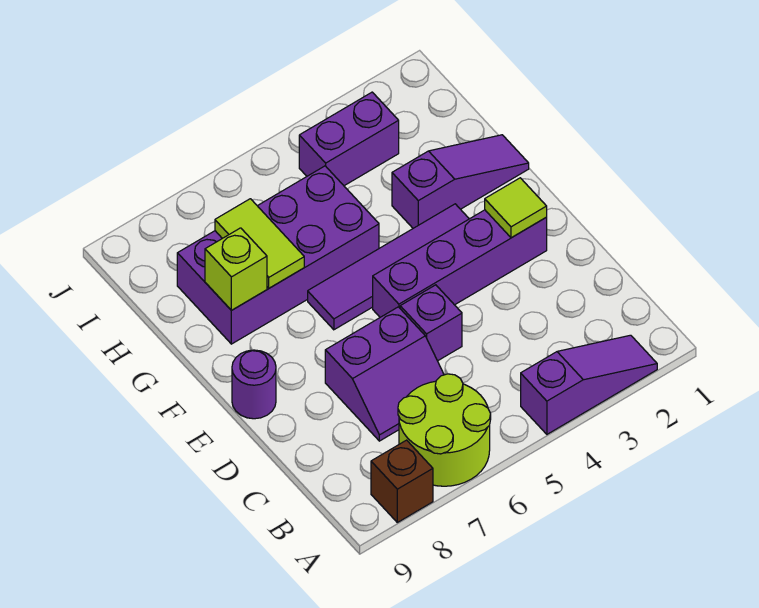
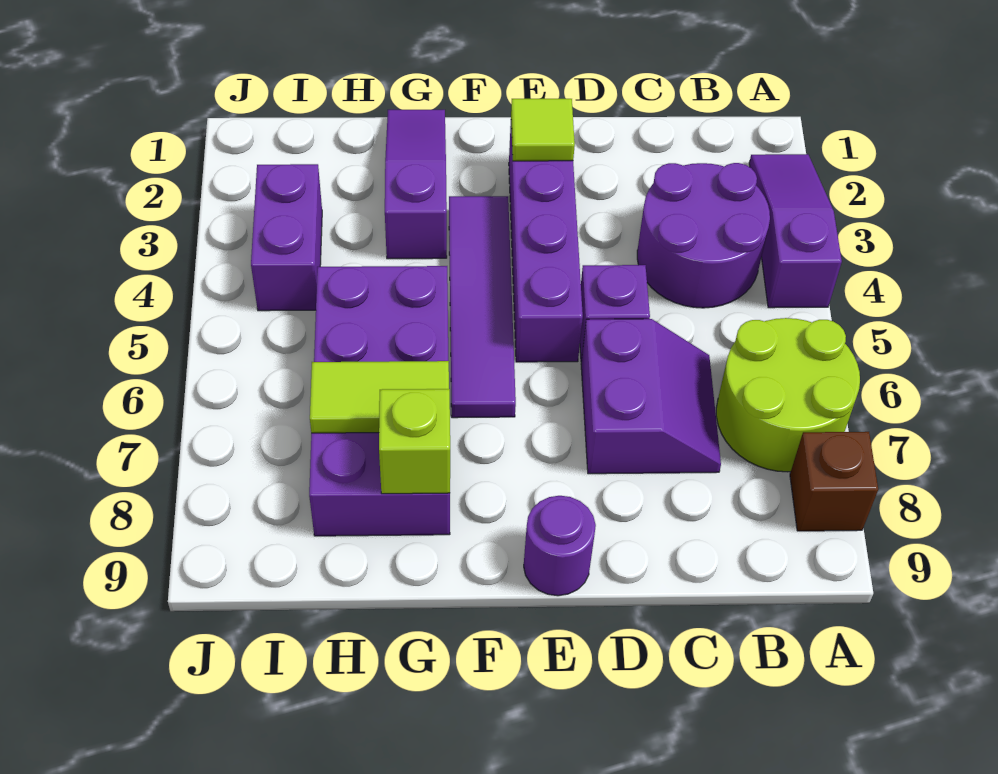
none -> purple round brick B3:C4 level 1

